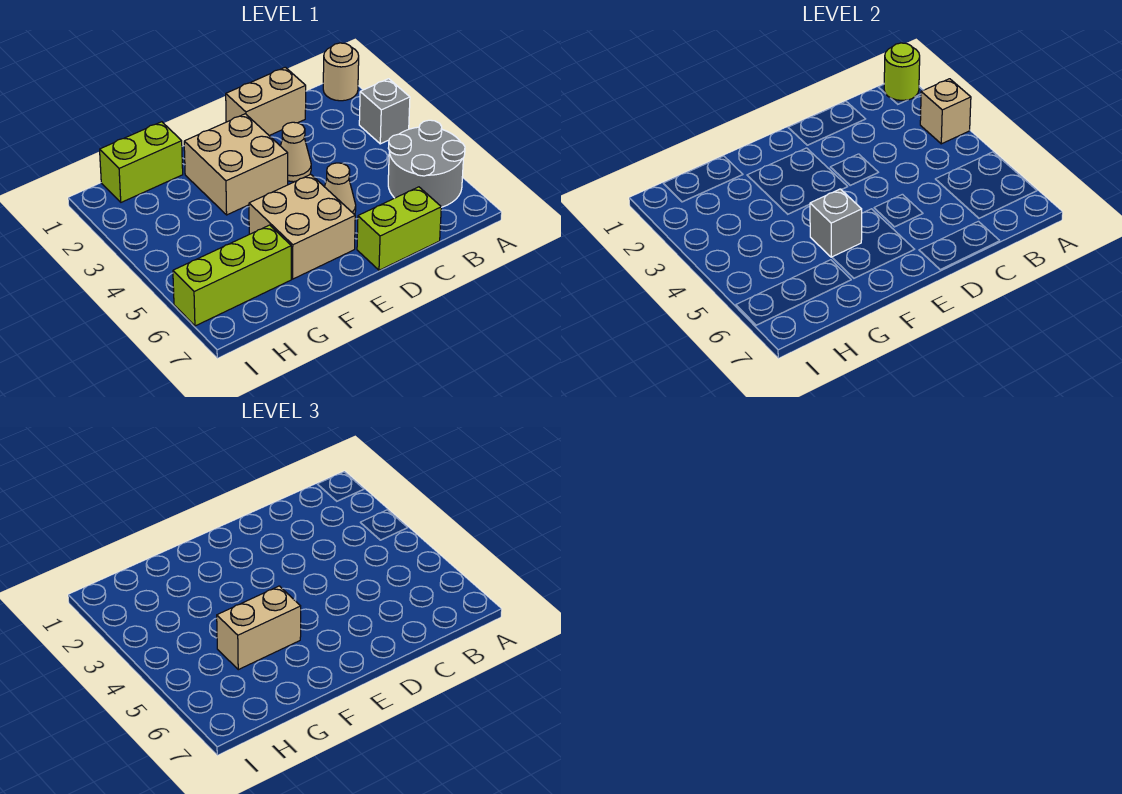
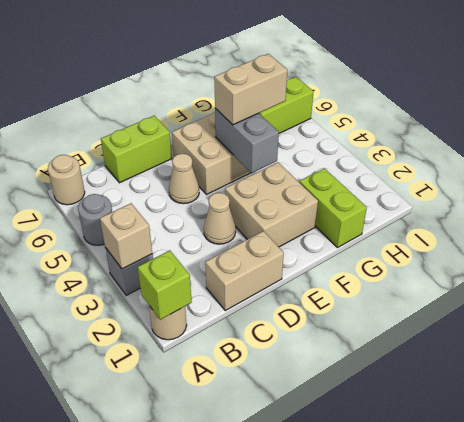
lime round brick A1 level 2 -> lime brick A1 level 2
grey round brick A5:B6 level 1 -> grey round brick A5 level 1
none -> tan round brick A7 level 1
grey brick F5 level 2 -> grey brick F4:F5 level 2
lime brick G1:H1 level 1 -> lime brick G1:G2 level 1

